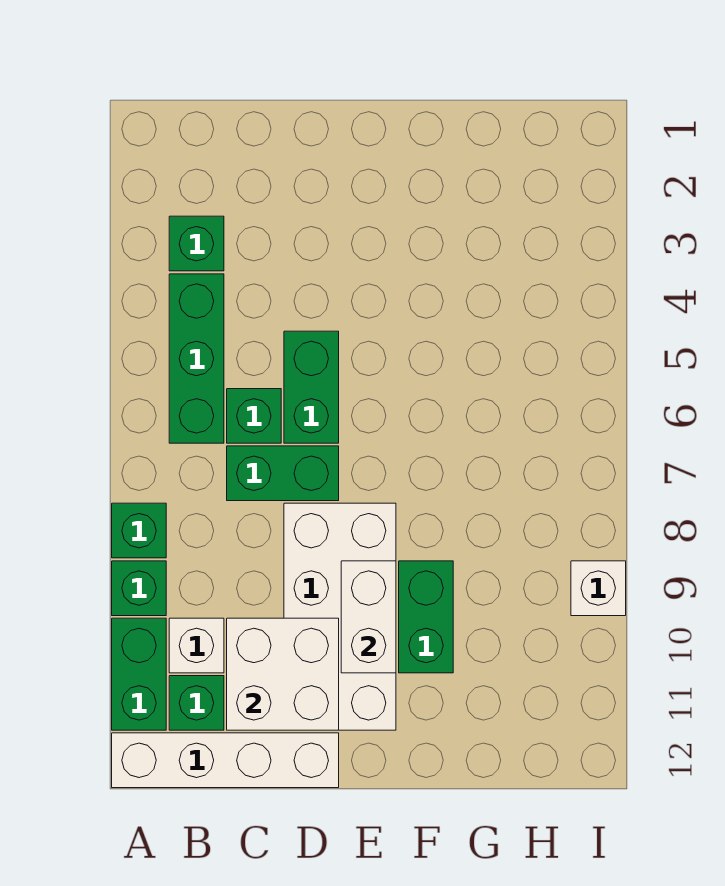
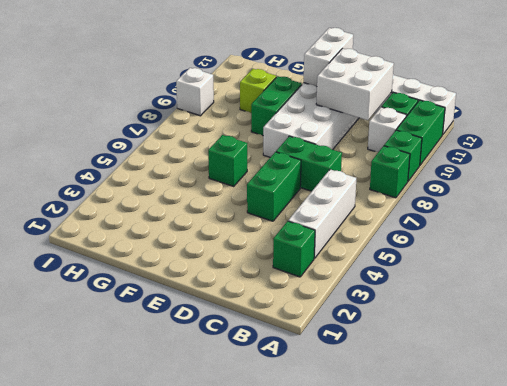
green brick B4:B6 level 1 -> white brick B4:B6 level 1
green brick C6 level 1 -> green brick F6 level 1
white brick E9:E10 level 2 -> white brick E11:E12 level 2
none -> lime brick G10 level 1

